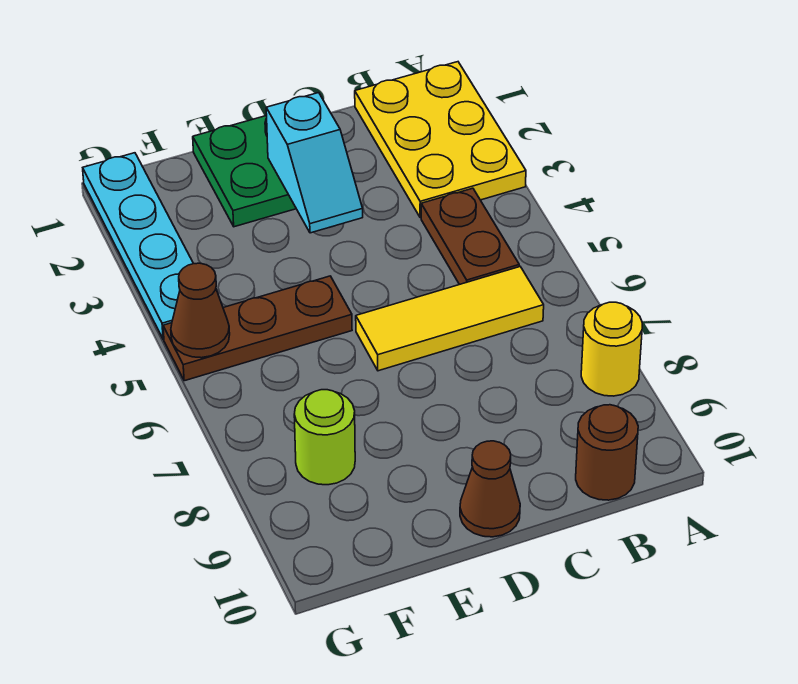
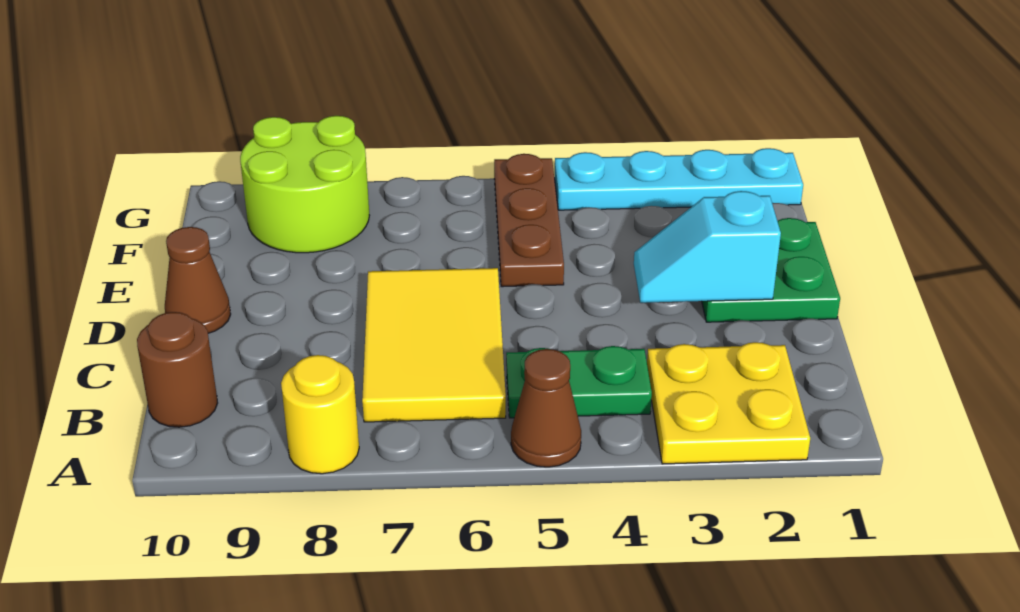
yellow plate A1:B3 level 1 -> yellow plate A2:B3 level 1
brown plate B4:B5 level 1 -> green plate B4:B5 level 1
yellow tile B6:D6 level 1 -> yellow tile B6:D7 level 1
lime round brick F8 level 1 -> lime round brick F8:G9 level 1
brown cone G5 level 2 -> brown cone A5 level 1

